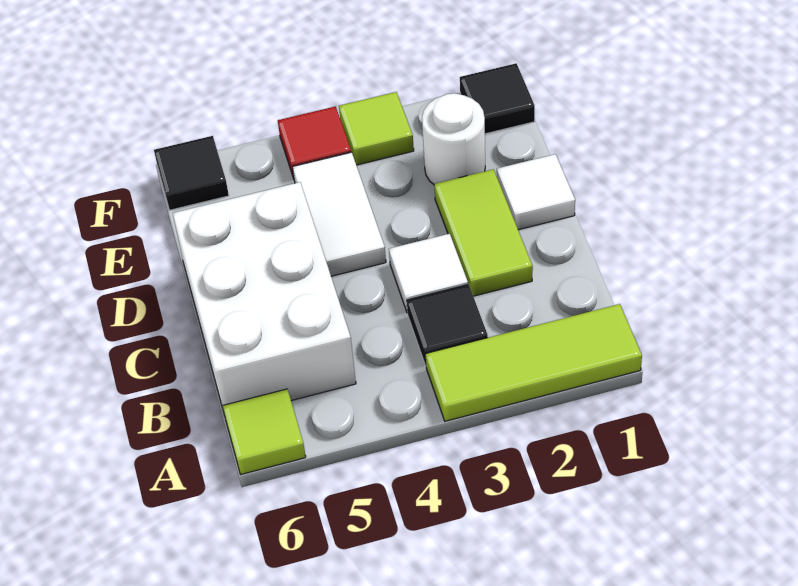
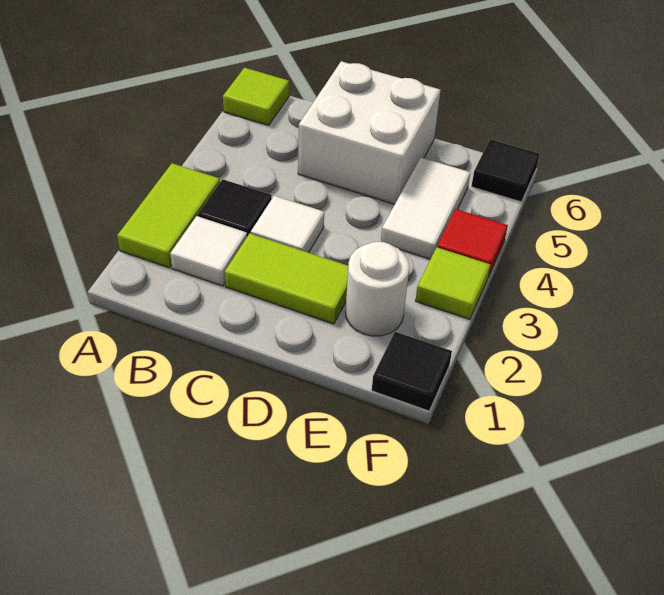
lime tile A1:A3 level 1 -> lime tile A2:A3 level 1
white brick B5:D6 level 1 -> white brick C5:D6 level 1
white tile D1 level 1 -> white tile B2 level 1
white tile D4:E4 level 1 -> white tile E4:E5 level 1

